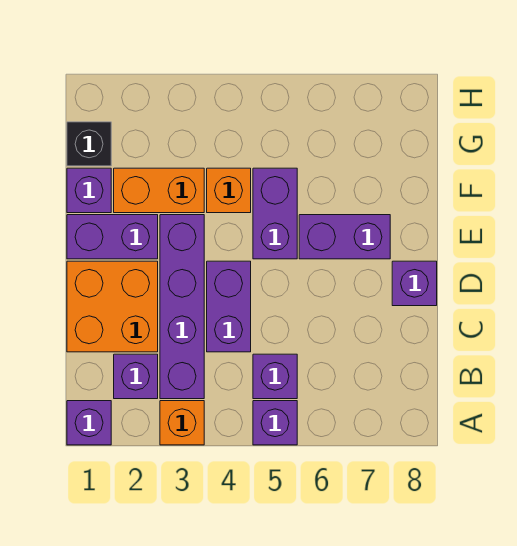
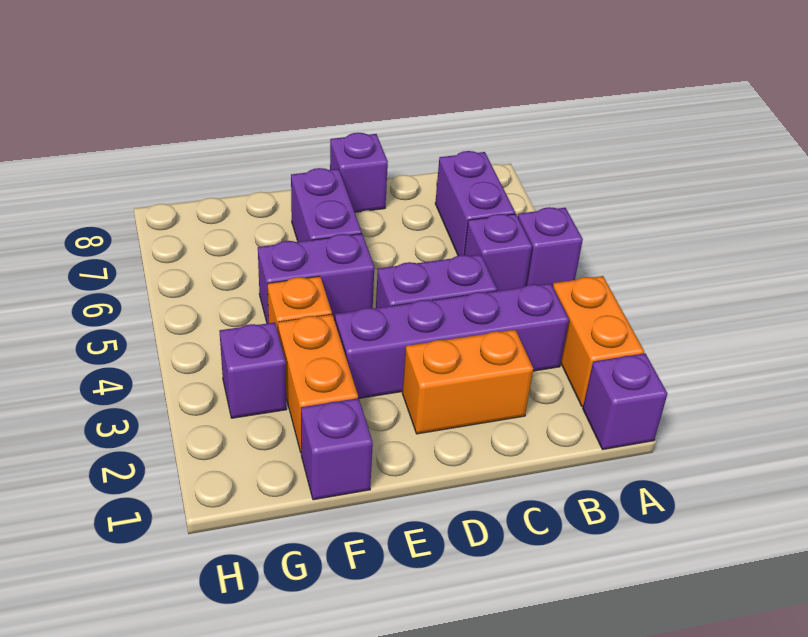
orange brick A3 level 1 -> orange brick A2:A3 level 1
purple brick B2 level 1 -> purple brick G3 level 1
orange brick C1:D2 level 1 -> orange brick C2:D2 level 1
purple brick E1:E2 level 1 -> purple brick B6:B7 level 1
black brick G1 level 1 -> none

